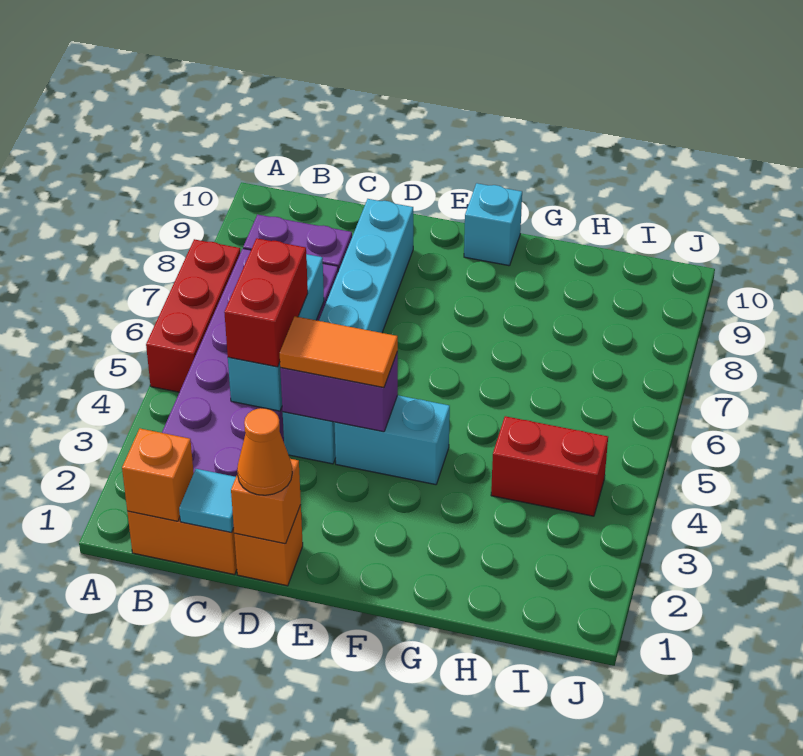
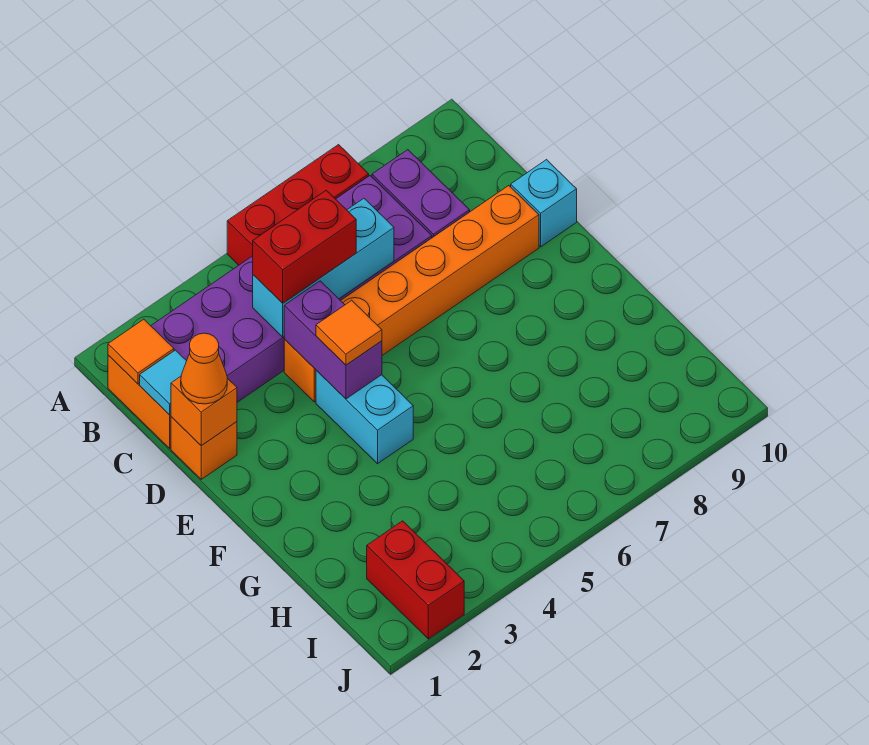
orange brick B1 level 2 -> orange tile B1 level 2
cyan brick D4:D9 level 1 -> orange brick D4:D9 level 1
orange tile D4:E4 level 3 -> orange tile E4 level 3
cyan brick F10 level 1 -> cyan brick D10 level 1
red brick H4:I4 level 1 -> red brick I2:J2 level 1

